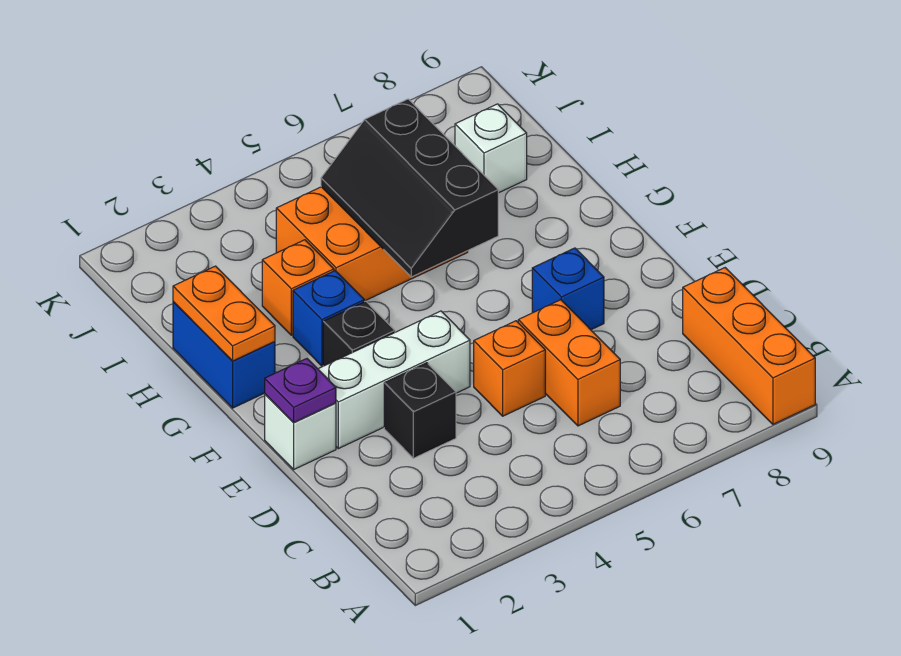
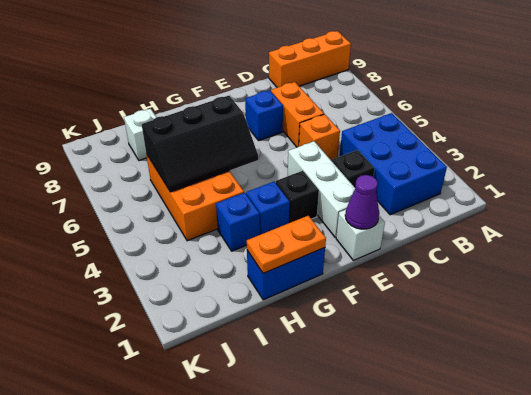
none -> blue brick B2:C4 level 1
orange brick C6:D6 level 1 -> orange brick D6:D7 level 1
purple plate E1 level 2 -> purple cone E1 level 2
orange brick H3 level 1 -> blue brick H3 level 1

